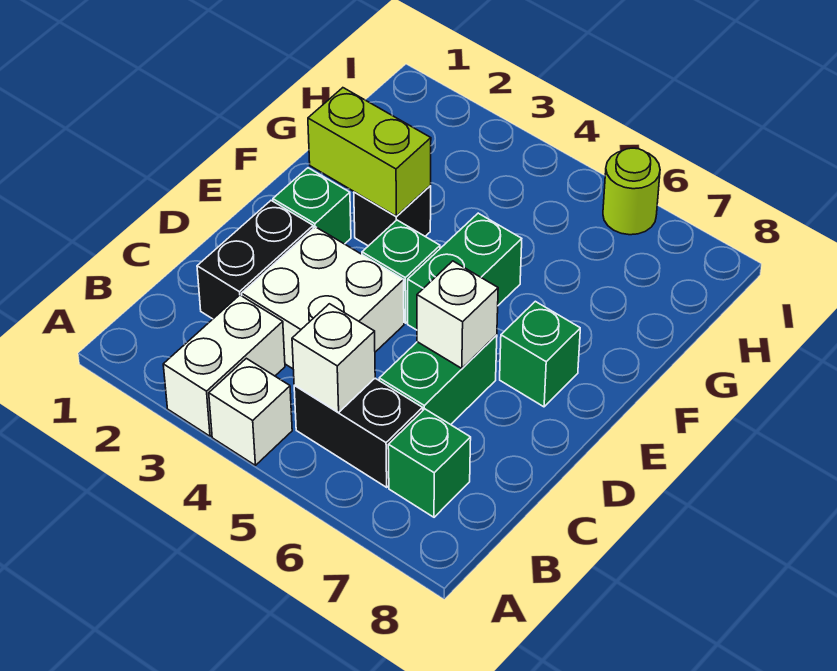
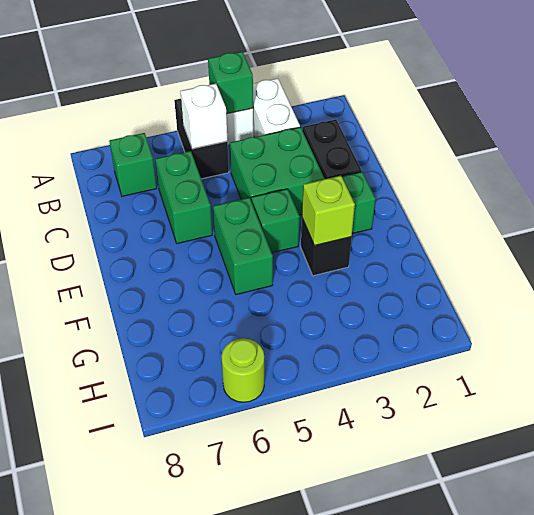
black brick B5:B6 level 1 -> black brick A5:B5 level 1
white brick C3:D4 level 1 -> green brick C3:D4 level 1
white brick D6 level 2 -> none
green brick E7 level 1 -> green brick A4 level 2
lime brick F2:F3 level 2 -> lime brick F3 level 2

